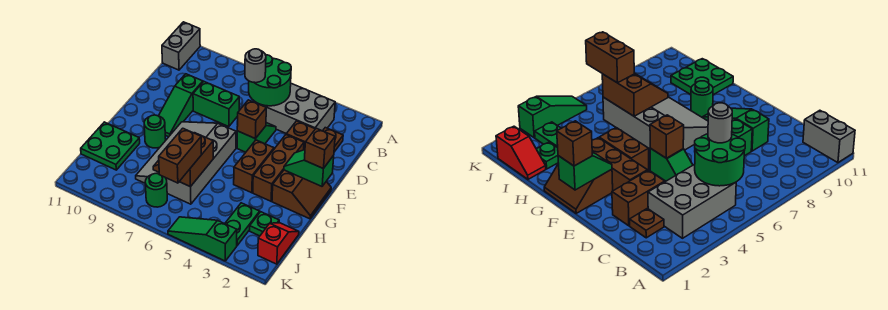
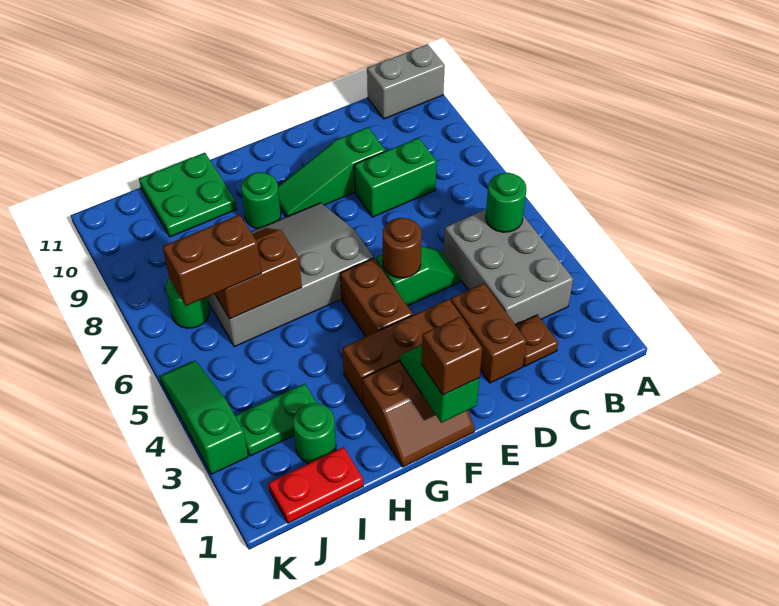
green round brick B5:C6 level 2 -> green round brick B5 level 2
grey round brick C6 level 3 -> none
green brick D7:D8 level 1 -> green brick C8:D8 level 1
brown brick E5 level 2 -> brown round brick E5 level 2
brown brick F4:G4 level 1 -> brown brick F4:F5 level 1
red slope I1:J1 level 1 top J -> red plate I1:J1 level 1
green plate I2 level 1 -> green round brick I2 level 1

